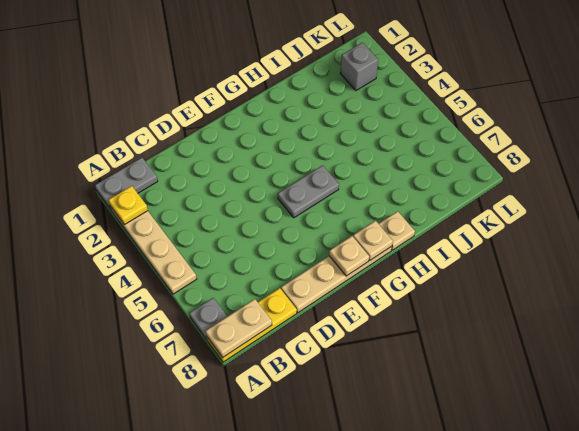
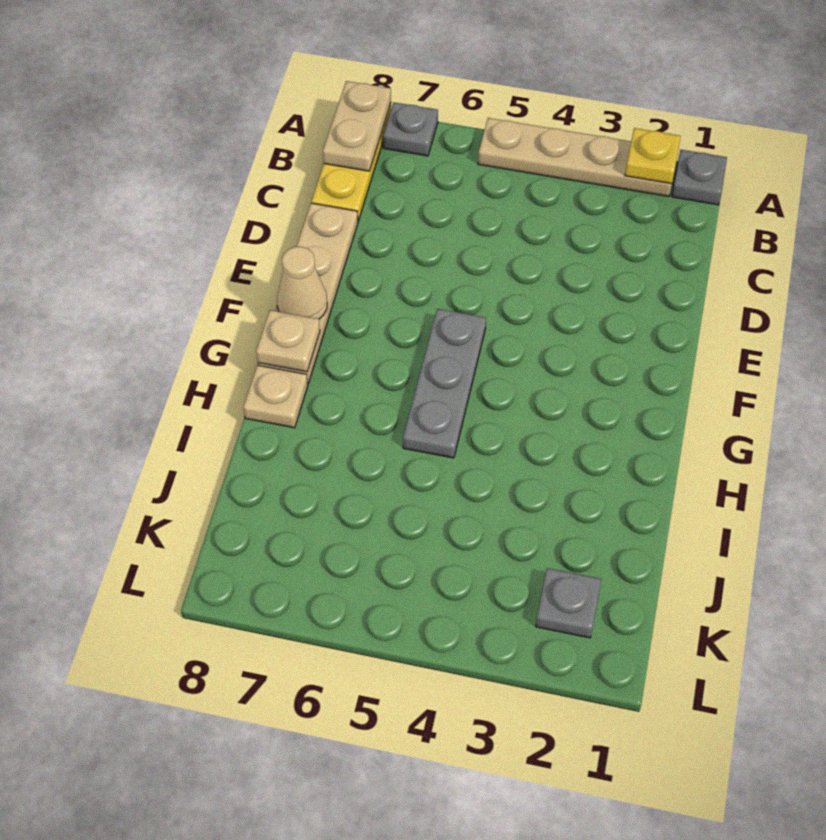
grey plate A1:B1 level 1 -> grey plate A1 level 1
grey plate F5:G5 level 1 -> grey plate F5:H5 level 1
tan plate F8 level 2 -> tan cone F8 level 2
grey brick K2 level 1 -> grey plate K2 level 1

